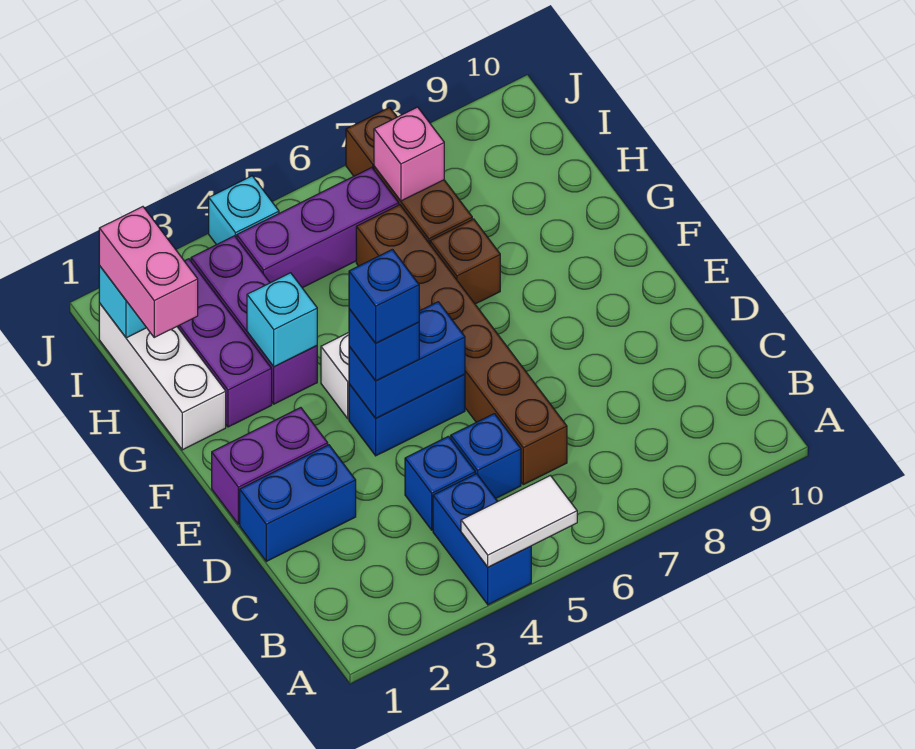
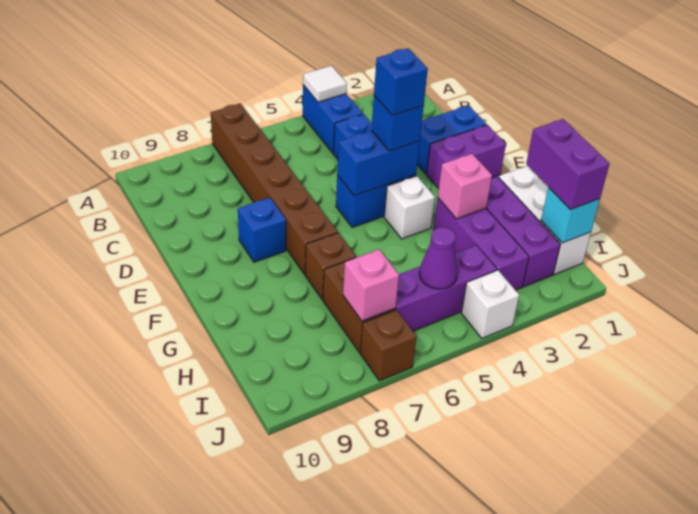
white tile A4:A5 level 2 -> white tile A4 level 2
blue brick C5 level 1 -> blue brick E8 level 1
brown brick C6:H6 level 1 -> brown brick A7:F7 level 1
cyan brick G3 level 2 -> pink brick G3 level 2
pink brick H1:I1 level 3 -> purple brick H1:I1 level 3
none -> purple cone I5 level 2
cyan brick J4 level 1 -> white brick J4 level 1

